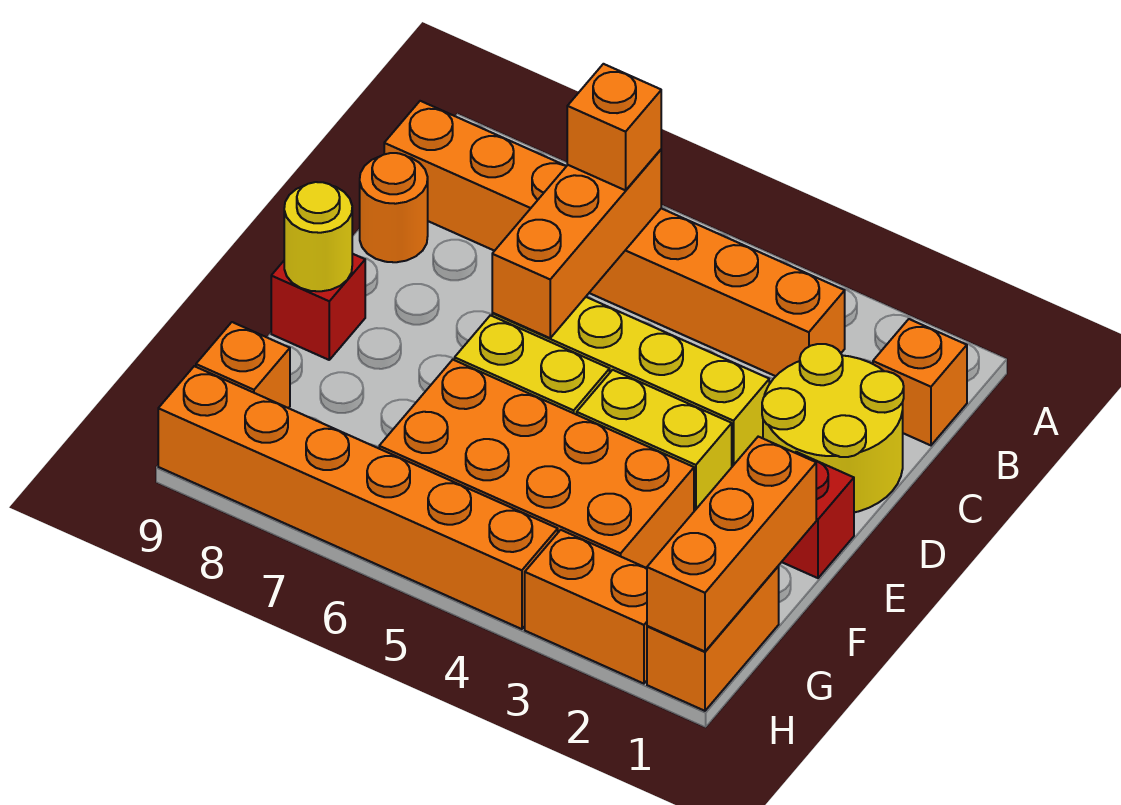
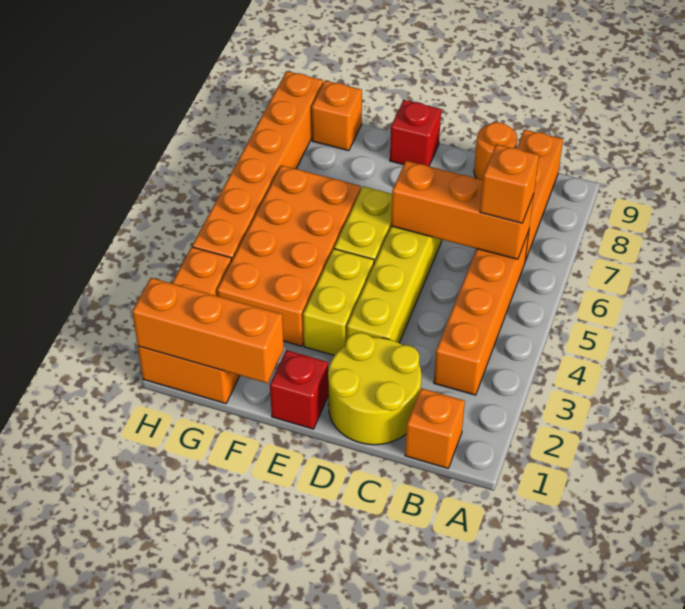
yellow round brick E9 level 2 -> none

